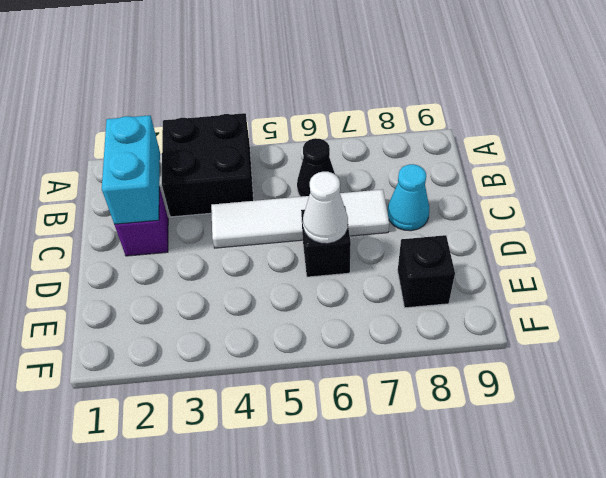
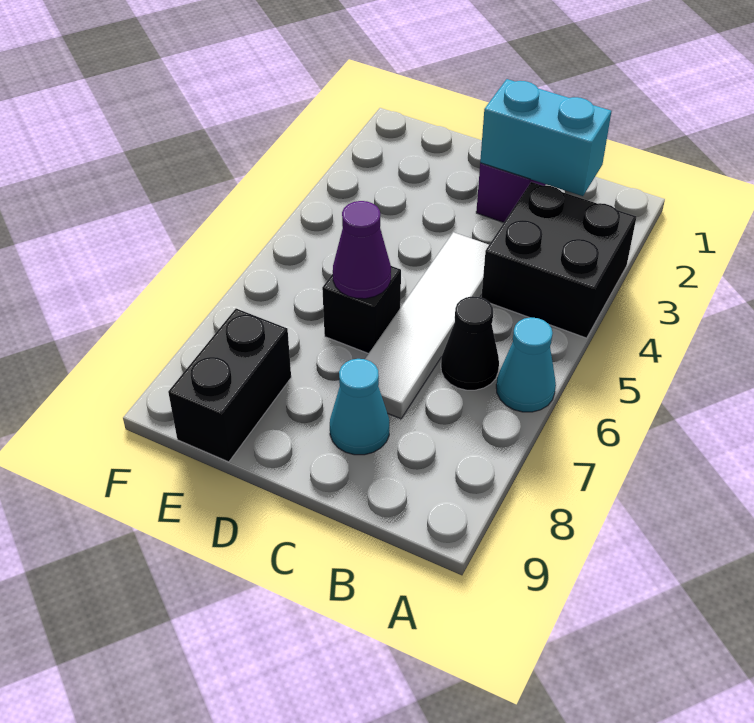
none -> cyan cone A6 level 1
white cone D6 level 2 -> purple cone D6 level 2
black brick E8 level 1 -> black brick E8:E9 level 1

